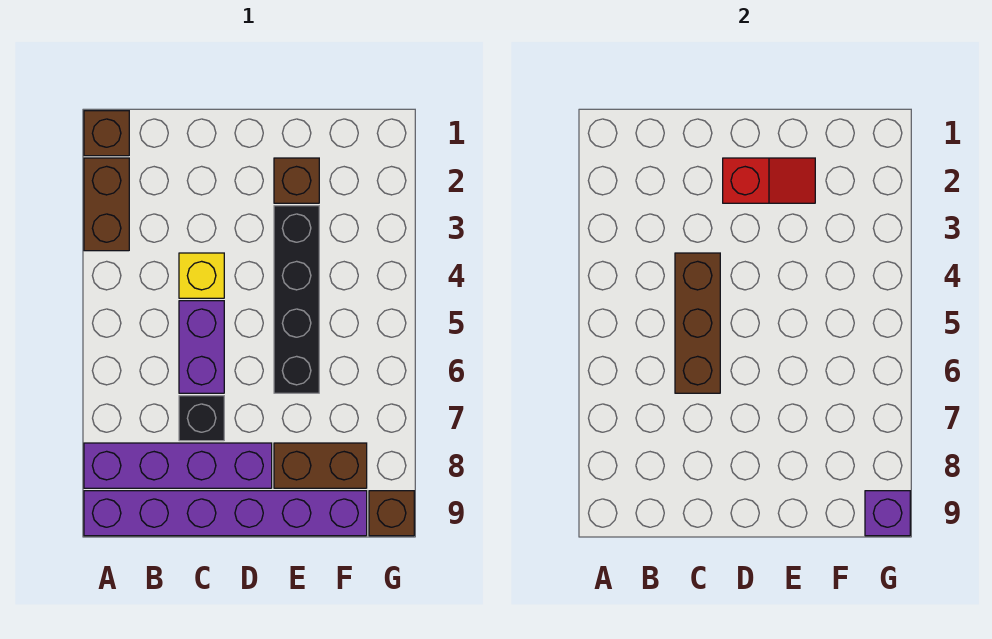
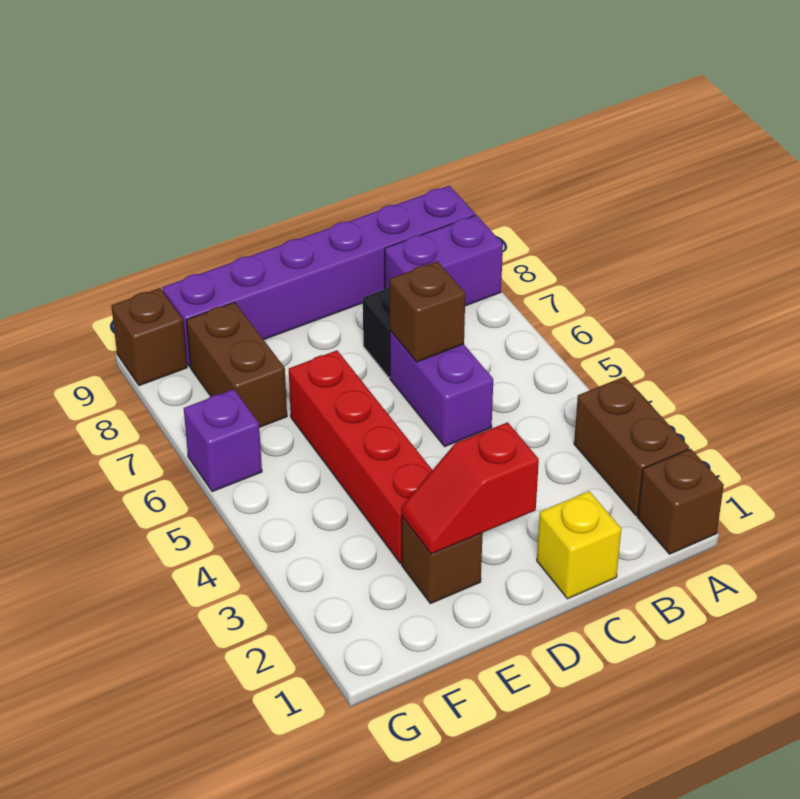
purple brick A8:D8 level 1 -> purple brick A8:B8 level 1
yellow brick C4 level 1 -> yellow brick C1 level 1
brown brick C4:C6 level 2 -> brown brick C6 level 2
black brick E3:E6 level 1 -> red brick E3:E6 level 1
brown brick E8:F8 level 1 -> brown brick F7:F8 level 1
purple brick G9 level 2 -> purple brick G6 level 1

